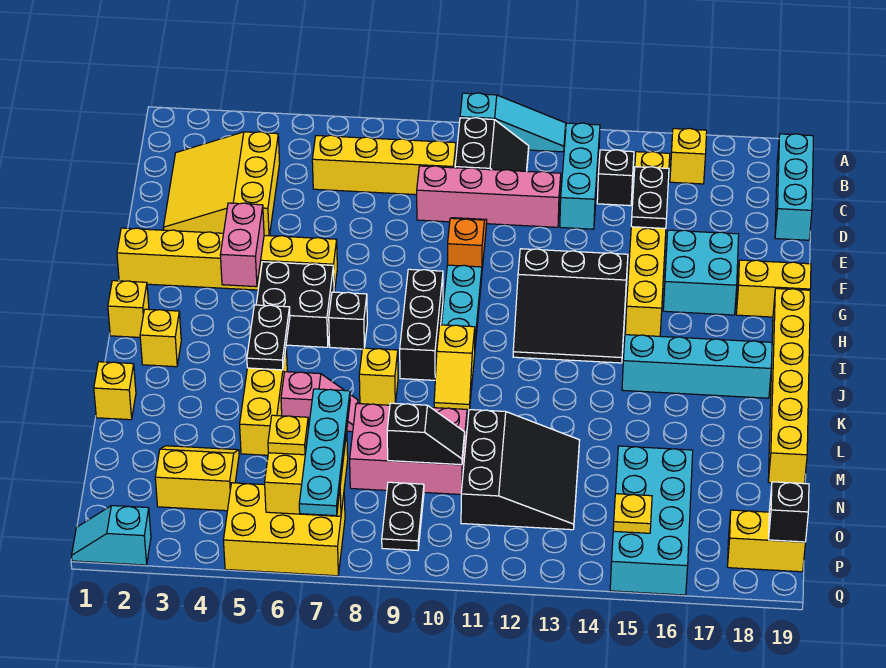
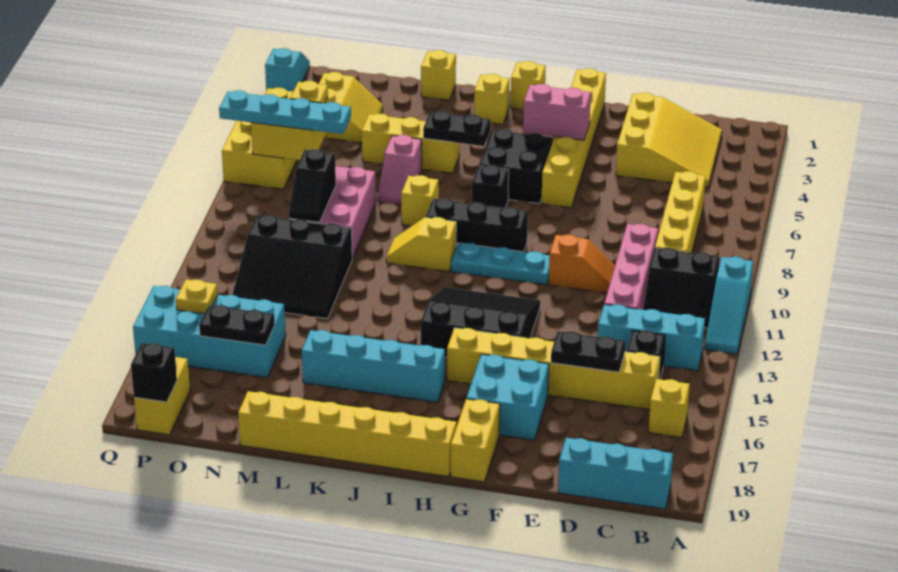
yellow slope C2:E4 level 1 top 4 -> yellow slope C2:E4 level 1 top E
black slope G12:I14 level 1 top G -> black slope G12:I14 level 1 top 14
cyan brick J15:J18 level 1 -> cyan brick I16:L16 level 1
black plate O9:P9 level 1 -> black plate N16:O16 level 2

